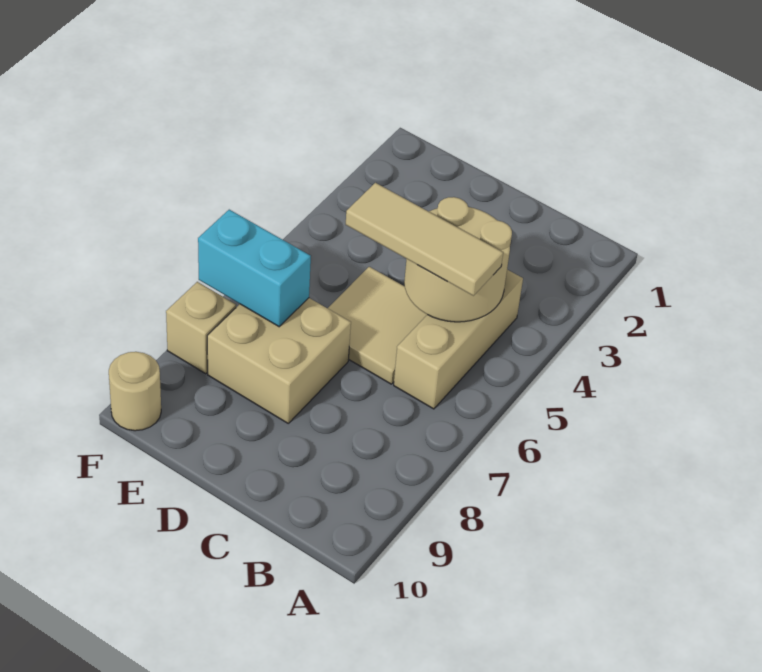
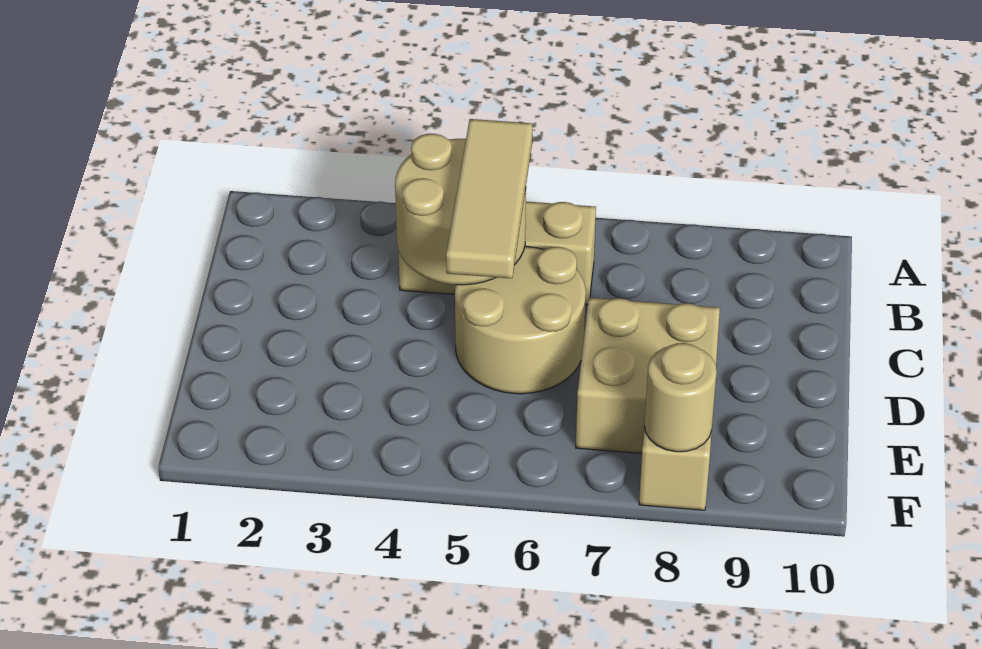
tan tile C5:D6 level 1 -> tan round brick C5:D6 level 1
cyan brick E7:F7 level 2 -> none
tan round brick F10 level 1 -> tan round brick F8 level 2

